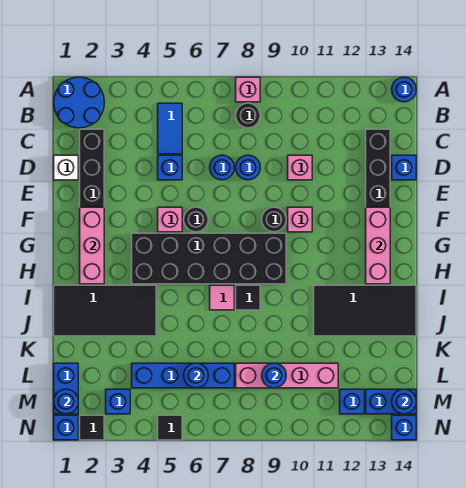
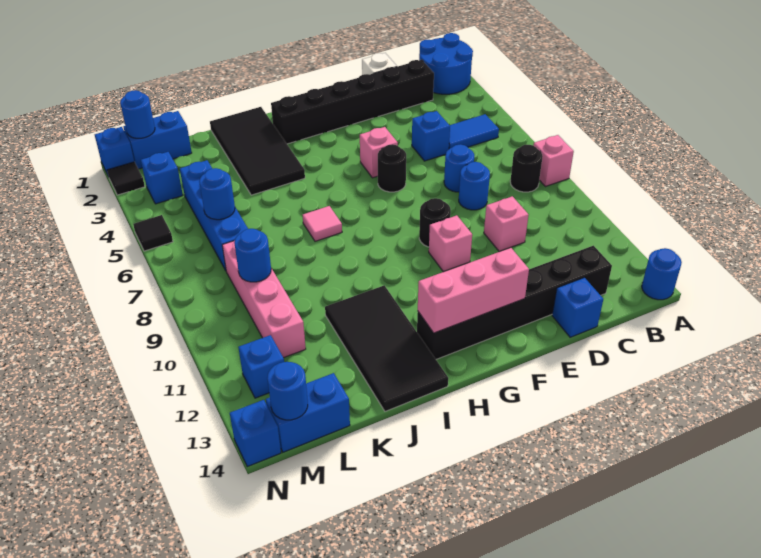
pink brick F2:H2 level 2 -> none
black brick G4:H9 level 1 -> none
black tile I8 level 1 -> none
blue brick M13:M14 level 1 -> blue brick L14:M14 level 1

